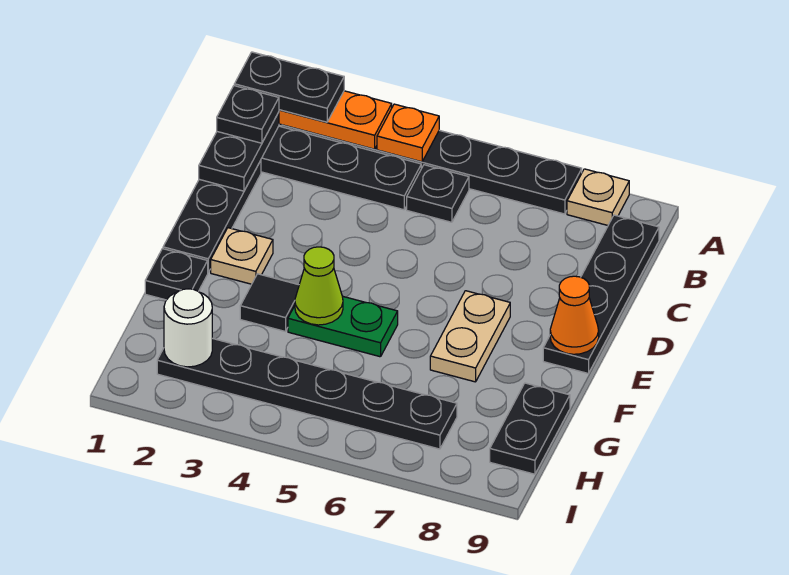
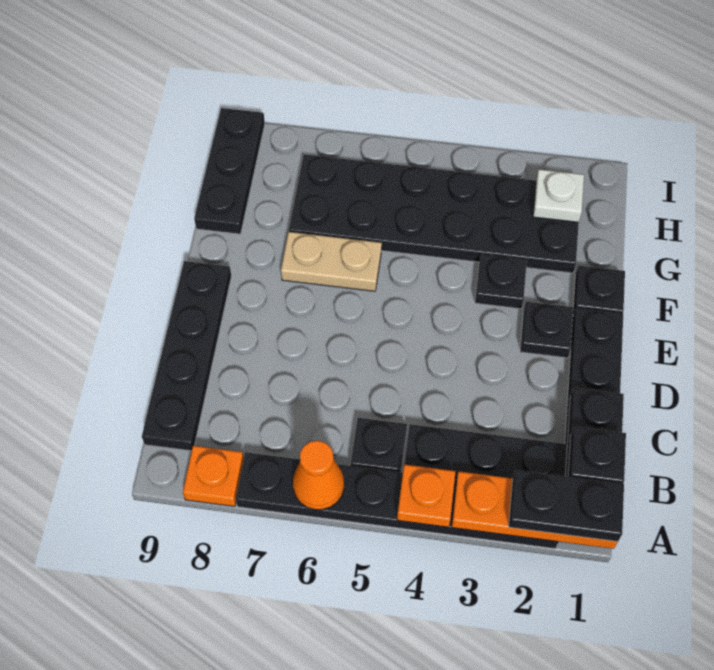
tan plate A8 level 1 -> orange plate A8 level 1
tan plate E2 level 1 -> black plate E2 level 1
tan plate E7:F7 level 1 -> tan plate F6:F7 level 1
orange cone E9 level 2 -> orange cone A6 level 2
black tile F3 level 1 -> black plate F3 level 1
green plate F4:F5 level 1 -> none
lime cone F4 level 2 -> none
black plate G9:H9 level 1 -> black plate G9:I9 level 1
black plate H2:H7 level 1 -> black plate G2:H7 level 1
white round brick H2 level 2 -> white plate H2 level 2

